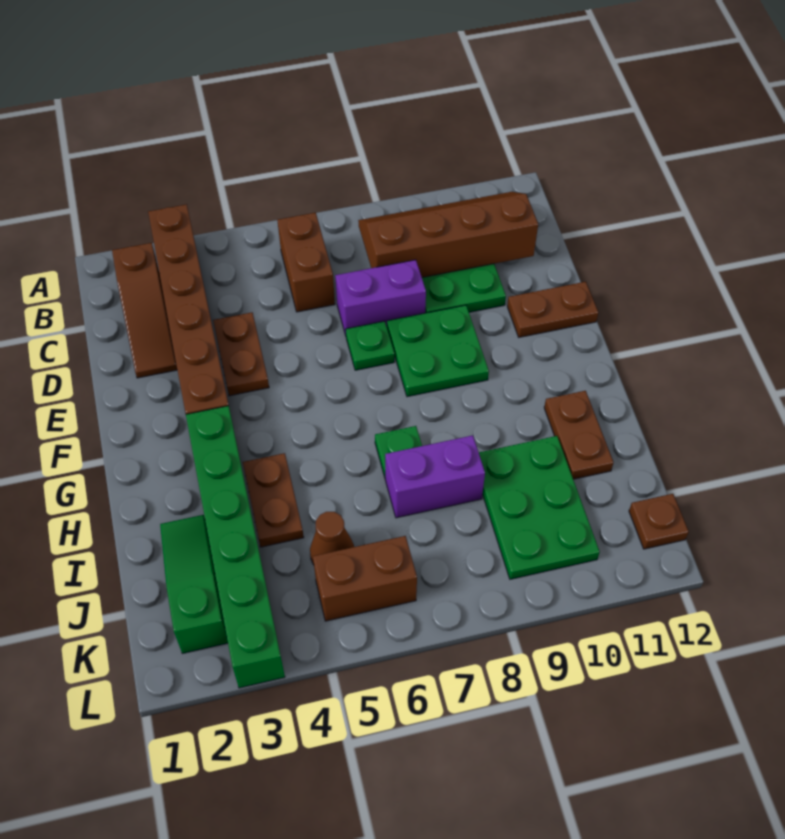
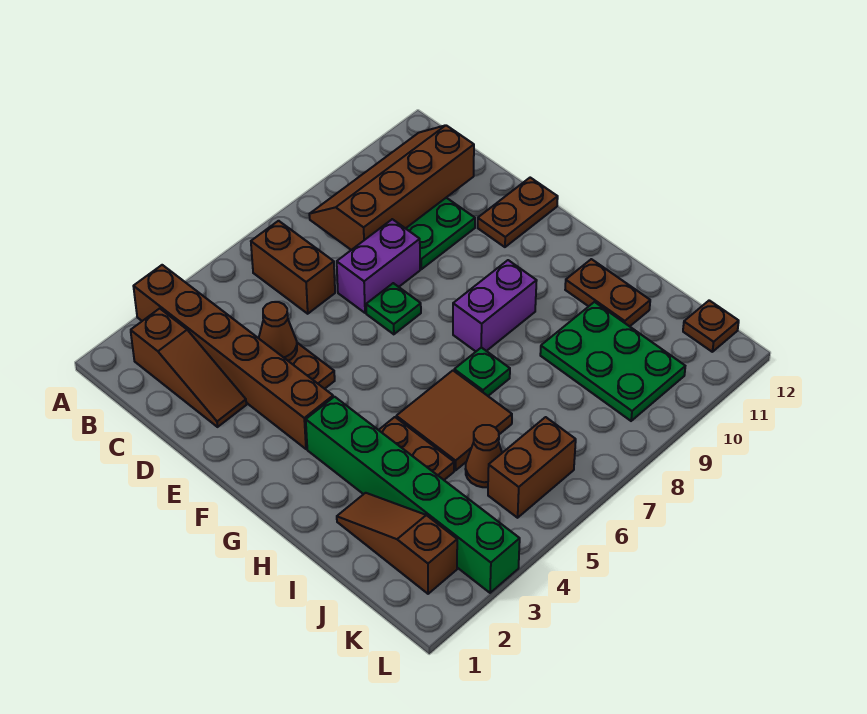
none -> brown cone D4 level 2
green plate E8:F9 level 1 -> none
none -> brown tile H5:I6 level 1
green slope I2:K2 level 1 top K -> brown slope I2:K2 level 1 top K
purple brick I7:I8 level 1 -> purple brick G8:G9 level 1

